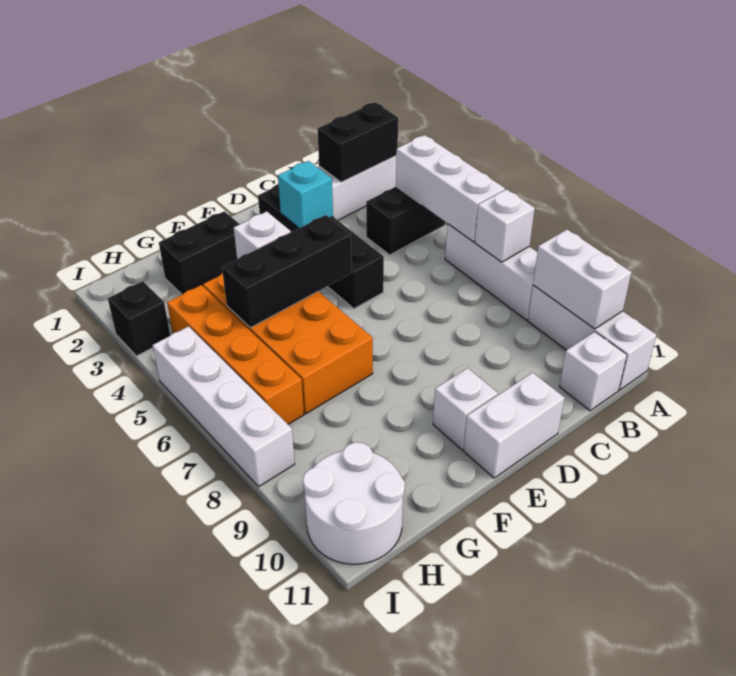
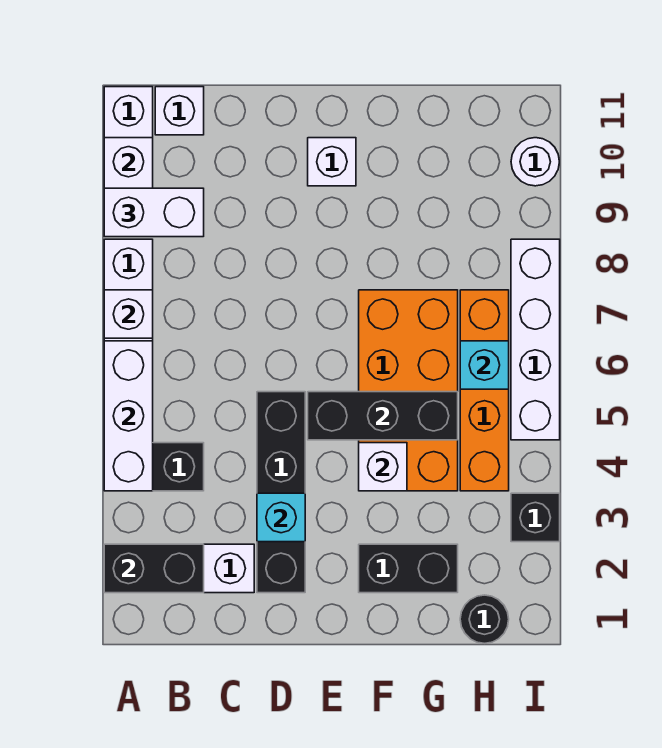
white brick D11:E11 level 1 -> white brick A9:B9 level 3
none -> black round brick H1 level 1
none -> cyan brick H6 level 2
white round brick H10:I11 level 1 -> white round brick I10 level 1

